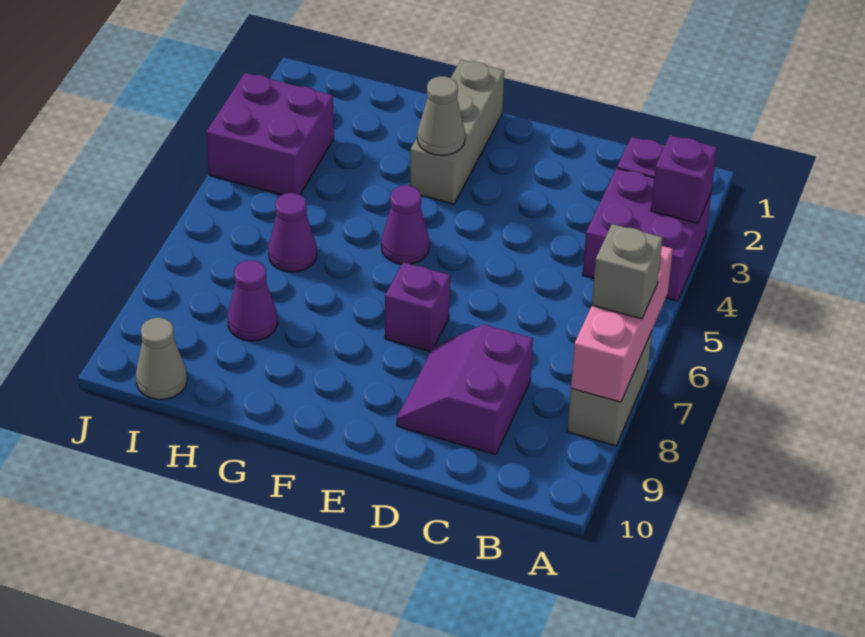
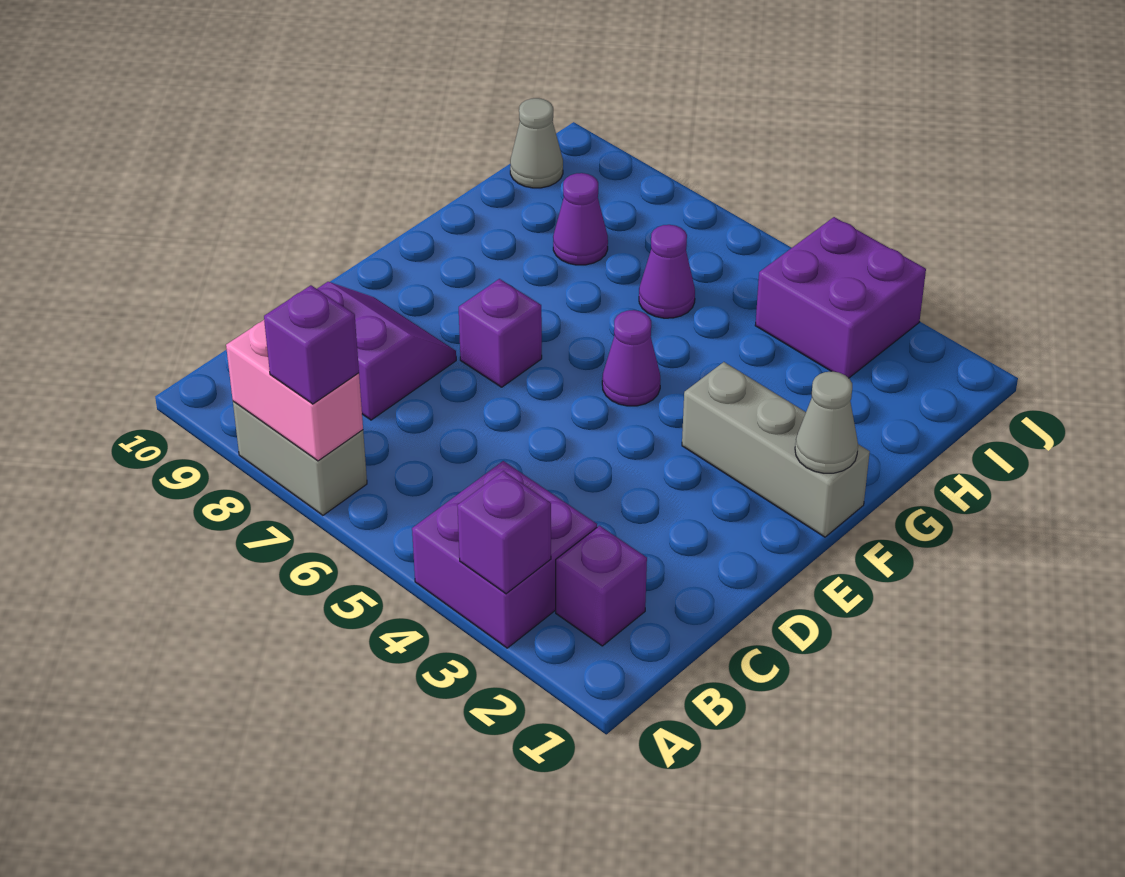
pink brick A6:A8 level 2 -> pink brick A7:A8 level 2
grey brick A7 level 3 -> purple brick A7 level 3
grey cone F3 level 2 -> grey cone F1 level 2

